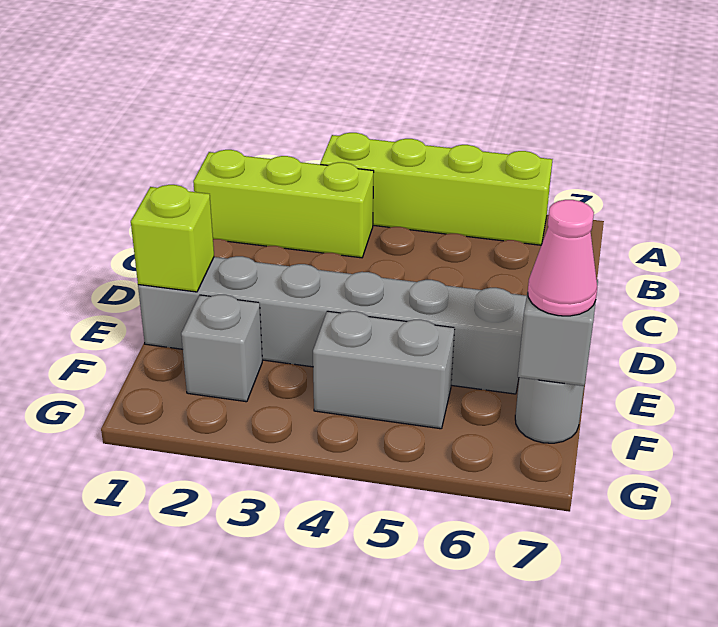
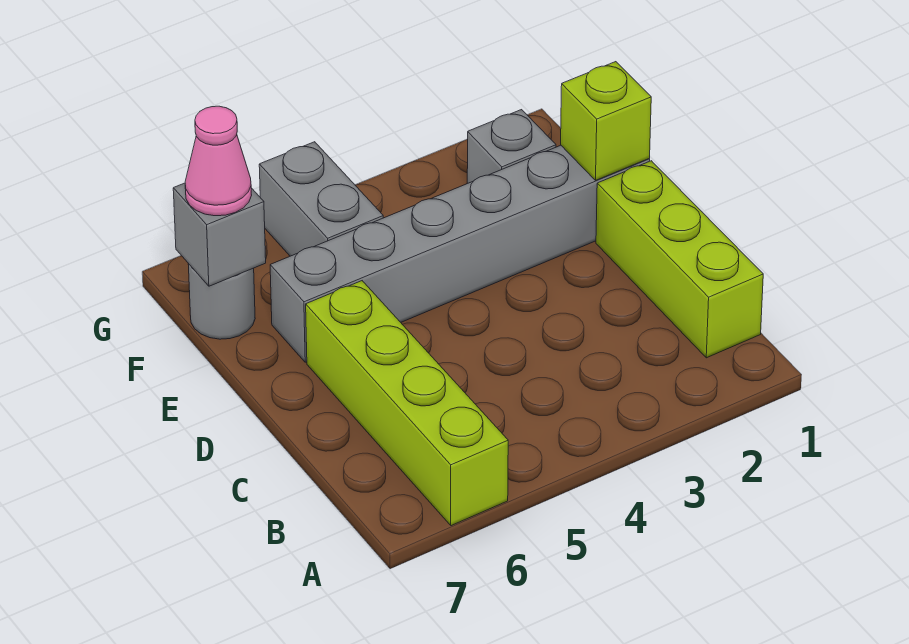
lime brick A3:A6 level 1 -> lime brick A6:D6 level 1
lime brick B1:B3 level 1 -> lime brick B1:D1 level 1
grey brick F4:F5 level 1 -> grey brick F5:G5 level 1

